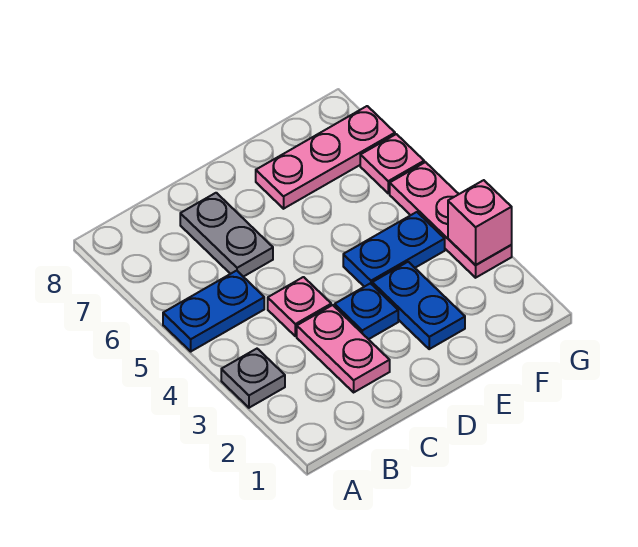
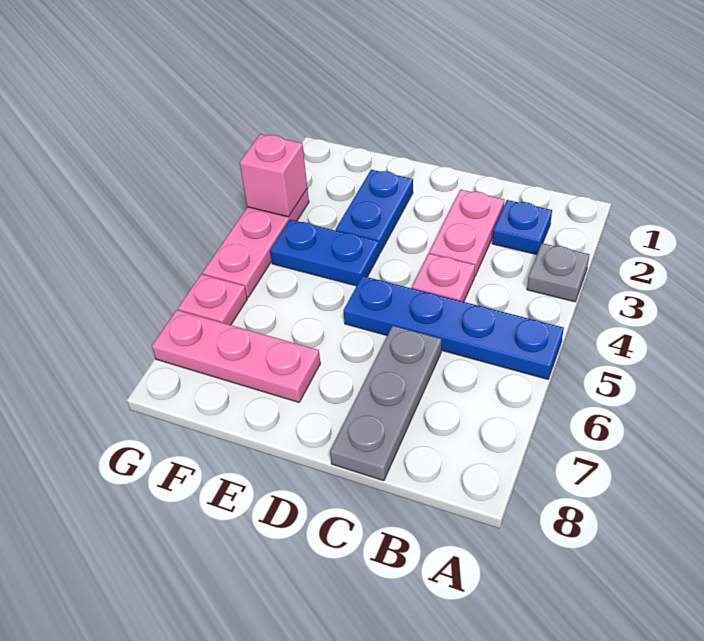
blue plate A5:B5 level 1 -> blue plate A5:D5 level 1
grey plate C6:C7 level 1 -> grey plate C6:C8 level 1
blue plate D3 level 1 -> blue plate B2 level 1

